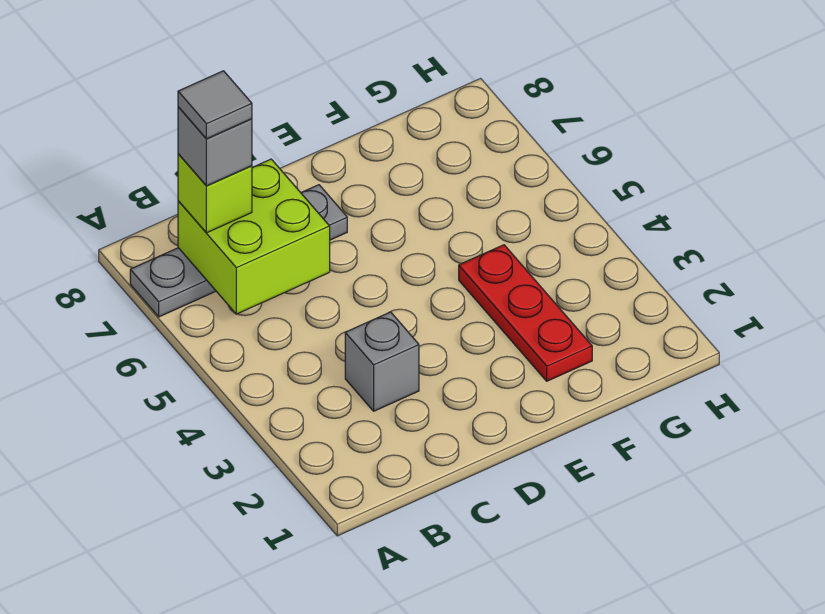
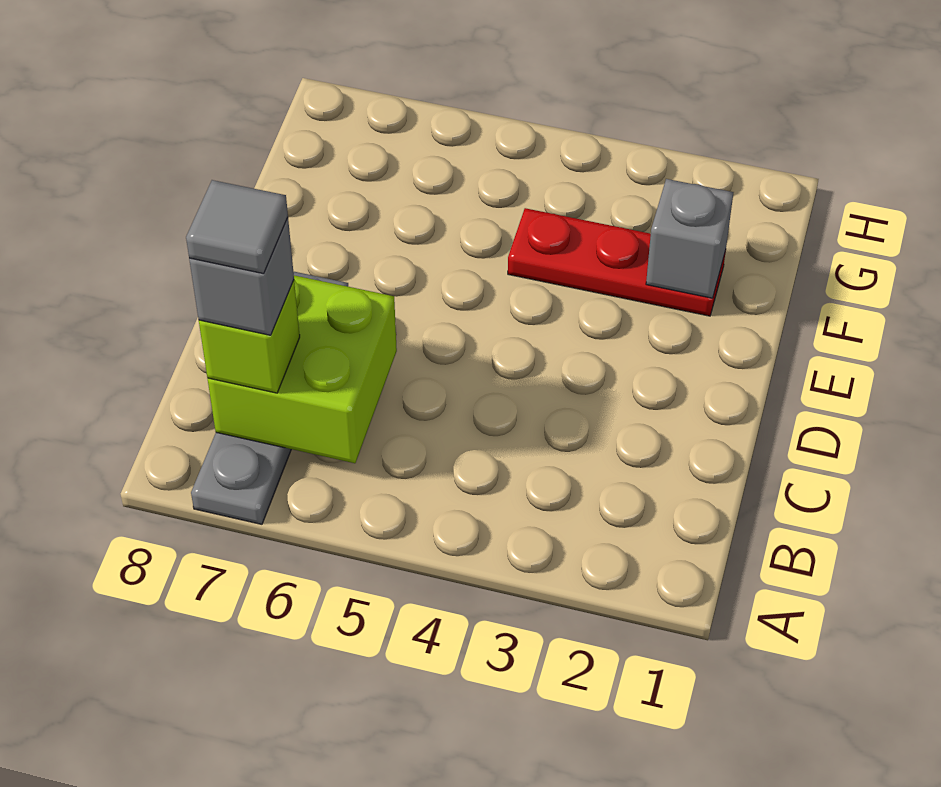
grey brick C3 level 1 -> grey brick F2 level 2

